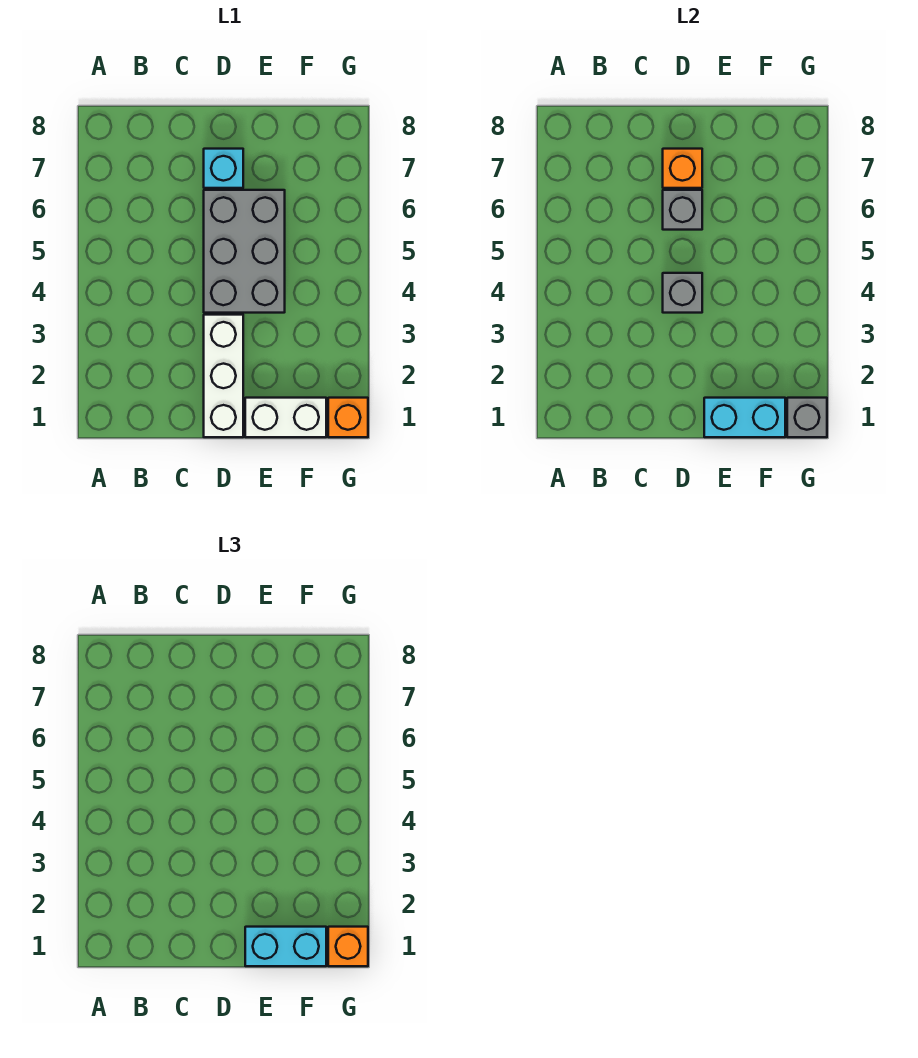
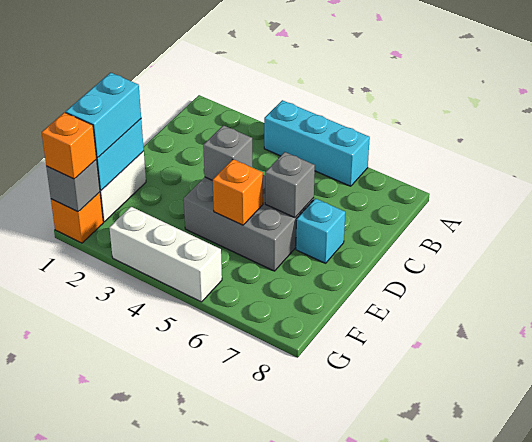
none -> cyan brick A4:A6 level 1
white brick D1:D3 level 1 -> white brick G3:G5 level 1
orange brick D7 level 2 -> orange brick E5 level 2

